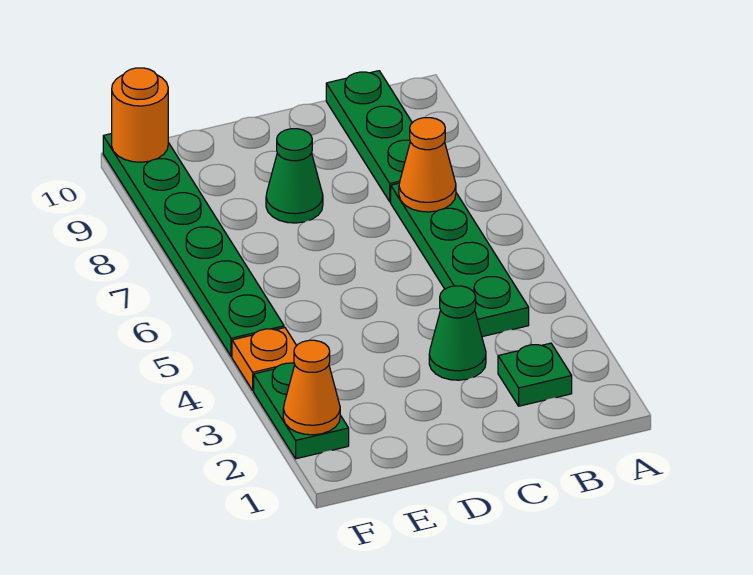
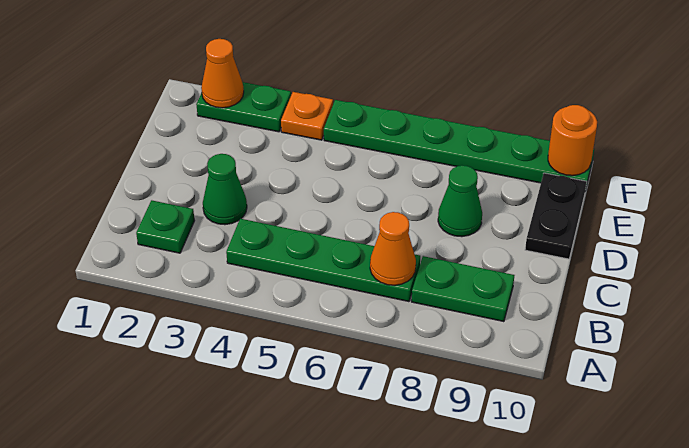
green plate B8:B10 level 1 -> green plate B8:B9 level 1
none -> black plate D10:E10 level 1

